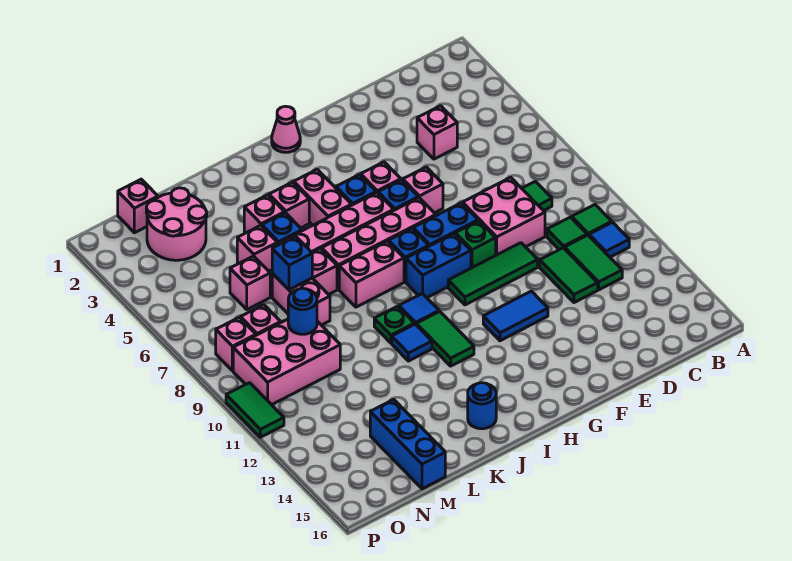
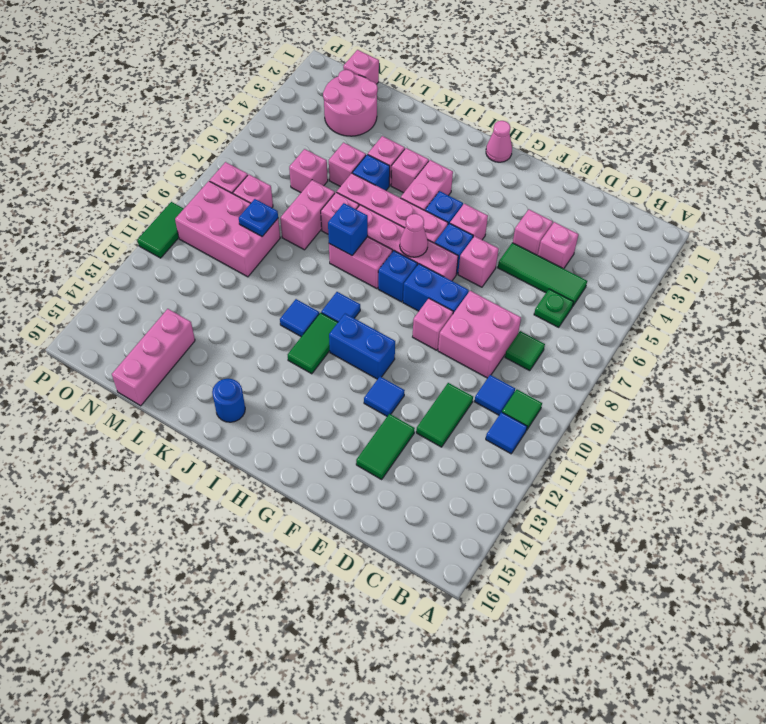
green tile C10 level 1 -> blue tile C10 level 1
green tile C11:C12 level 1 -> green tile E13:E14 level 1
none -> pink brick E4 level 1
green tile E10:G10 level 1 -> green tile C5:E5 level 1
green brick F9 level 1 -> pink brick F9 level 1
blue tile F12:G12 level 1 -> blue tile F12 level 1
blue brick G9:H9 level 1 -> blue brick G11:H11 level 1
none -> pink cone H7 level 2
green plate J10 level 1 -> green plate C6 level 1
blue brick L7 level 2 -> blue brick J8 level 2
blue round brick M9 level 2 -> blue plate M9 level 2
blue brick M14:M16 level 1 -> pink brick M14:M16 level 1

